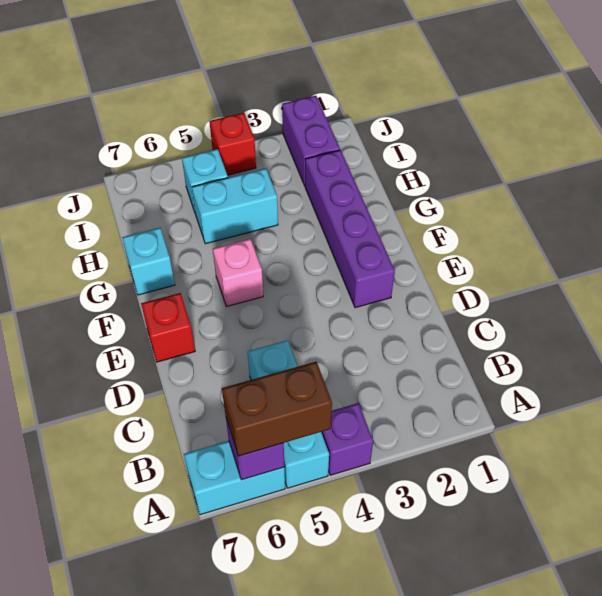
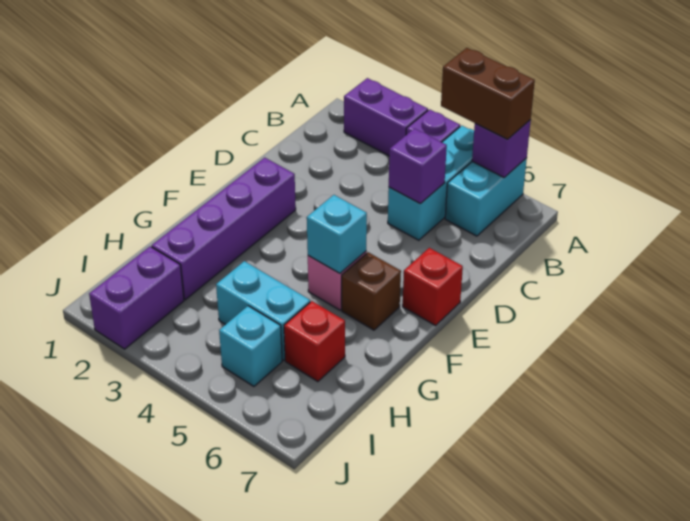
none -> purple brick A2:A3 level 1
cyan brick A6:A7 level 1 -> cyan brick A6:B6 level 1
none -> purple brick C5 level 2
none -> brown brick F6 level 1
cyan brick G7 level 1 -> cyan brick F5 level 2
red brick J4 level 1 -> red brick H6 level 1

